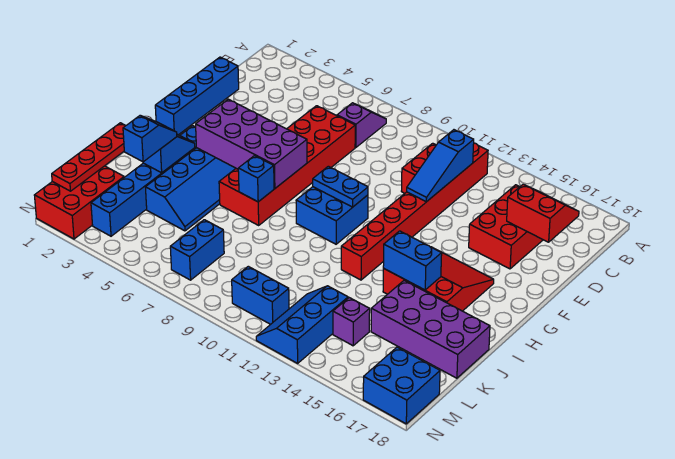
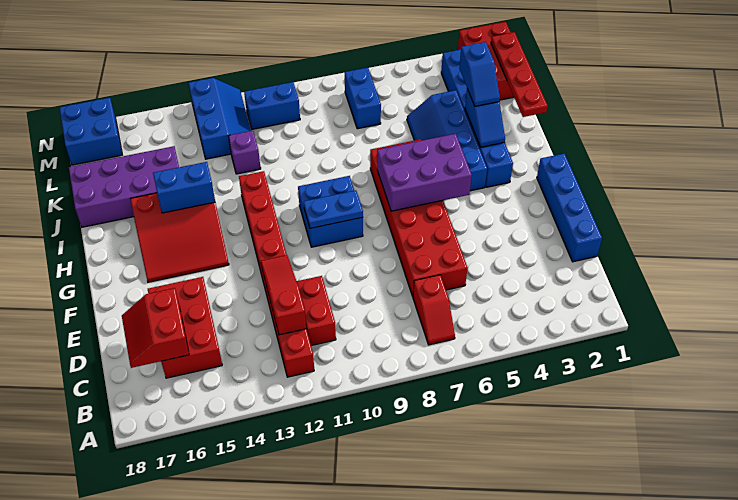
purple slope B7:C7 level 1 top C -> red slope B7:C7 level 1 top C
blue slope C12:E12 level 2 top C -> red slope C12:E12 level 2 top C
red slope C16:D17 level 2 top D -> red slope C16:D17 level 2 top 16
purple brick G4:H7 level 2 -> purple brick G5:H7 level 2
blue brick I7 level 2 -> none
purple brick L14 level 1 -> purple brick K12 level 1

